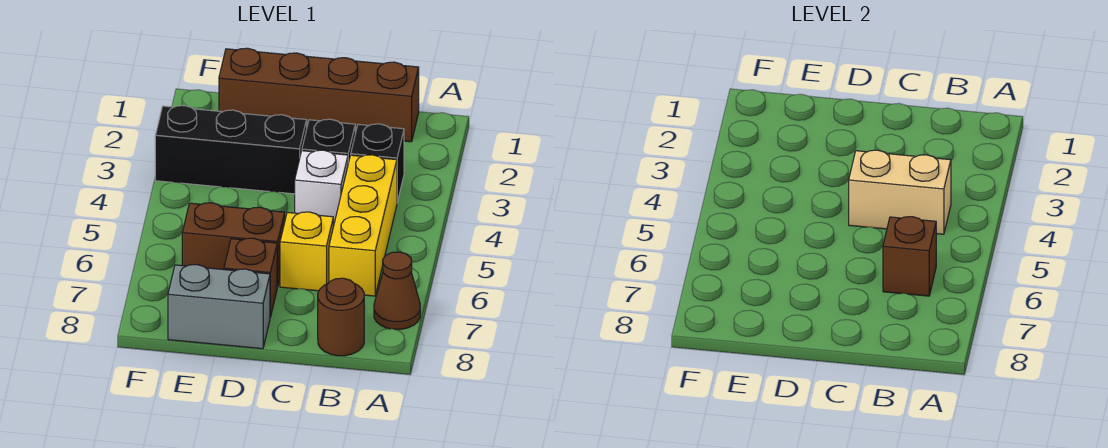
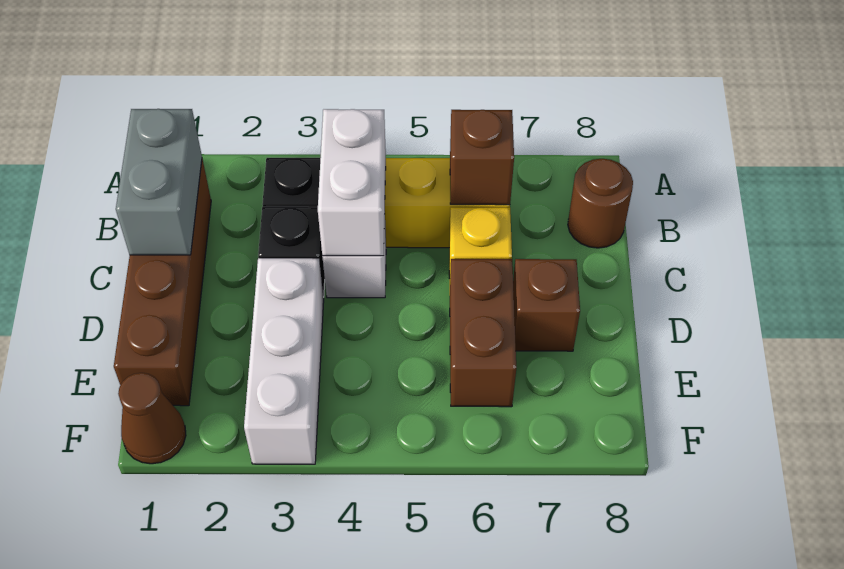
brown cone A7 level 1 -> brown cone F1 level 1
tan brick B4:C4 level 2 -> white brick B4:C4 level 2
black brick D3:F3 level 1 -> white brick D3:F3 level 1
grey brick D8:E8 level 1 -> grey brick B1:C1 level 2

